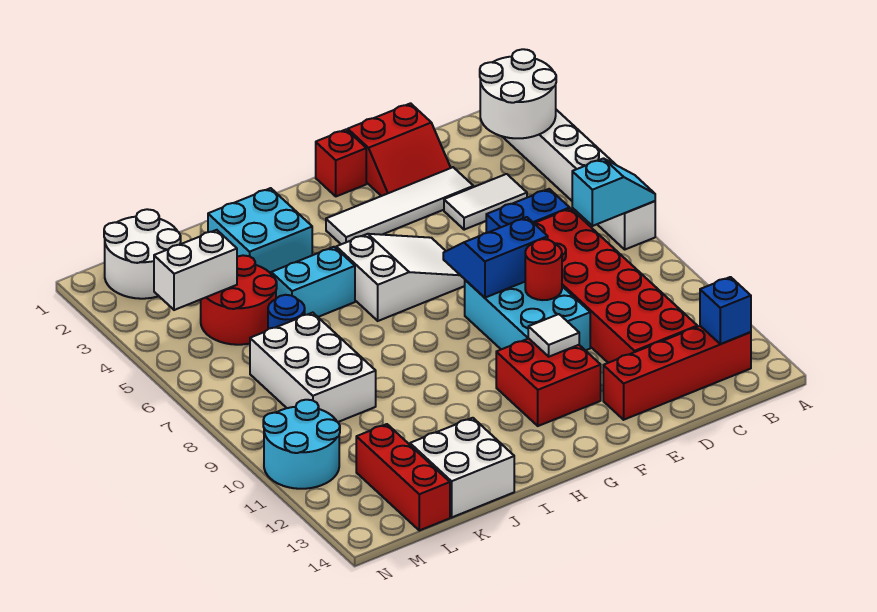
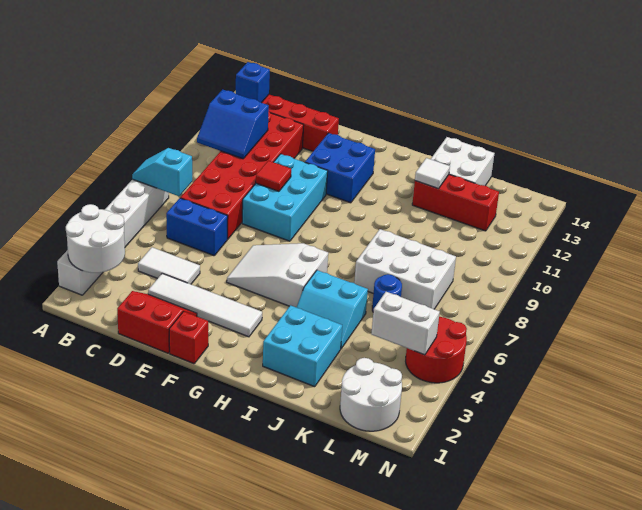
blue slope E7:F8 level 2 top 8 -> blue slope B10:C11 level 2 top 11
red round brick E9 level 2 -> red tile E9 level 2
red brick F11:G12 level 1 -> blue brick F11:G12 level 1
white tile F11 level 2 -> white tile J12 level 2
red round brick K4:L5 level 1 -> red round brick M4:N5 level 1
white brick K7:L9 level 1 -> white brick J7:L8 level 1
red brick L12:L14 level 1 -> red brick J12:L12 level 1
cyan round brick M10:N11 level 1 -> none

